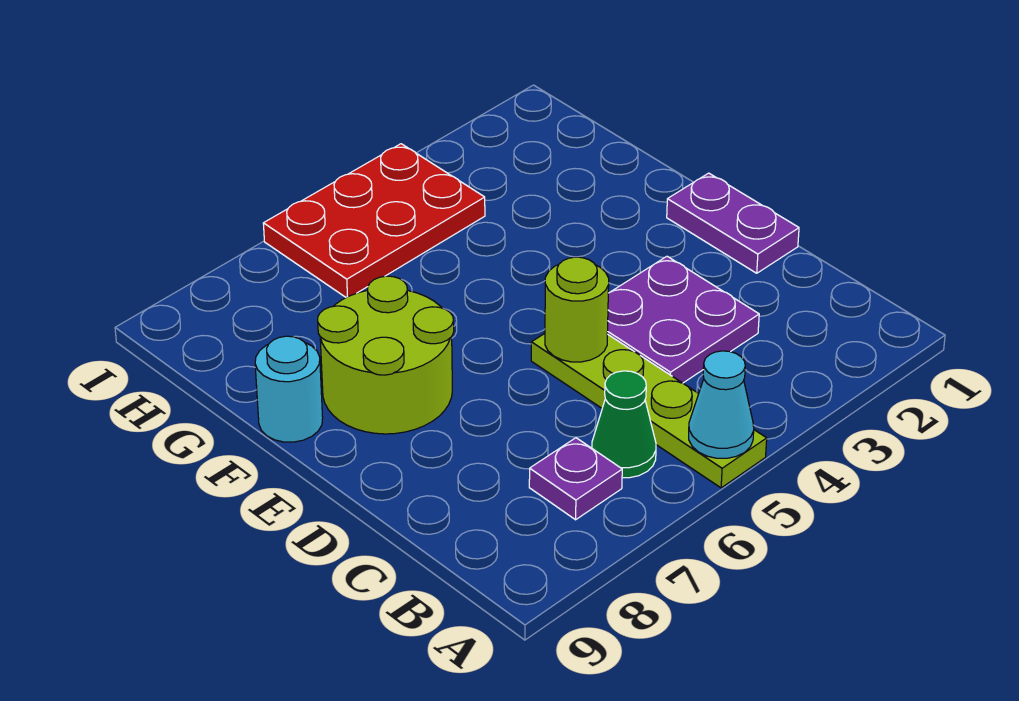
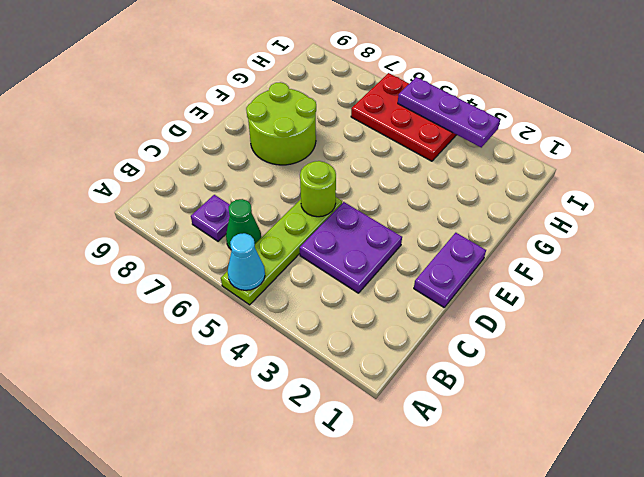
cyan round brick F9 level 1 -> none
none -> purple plate I3:I5 level 2

